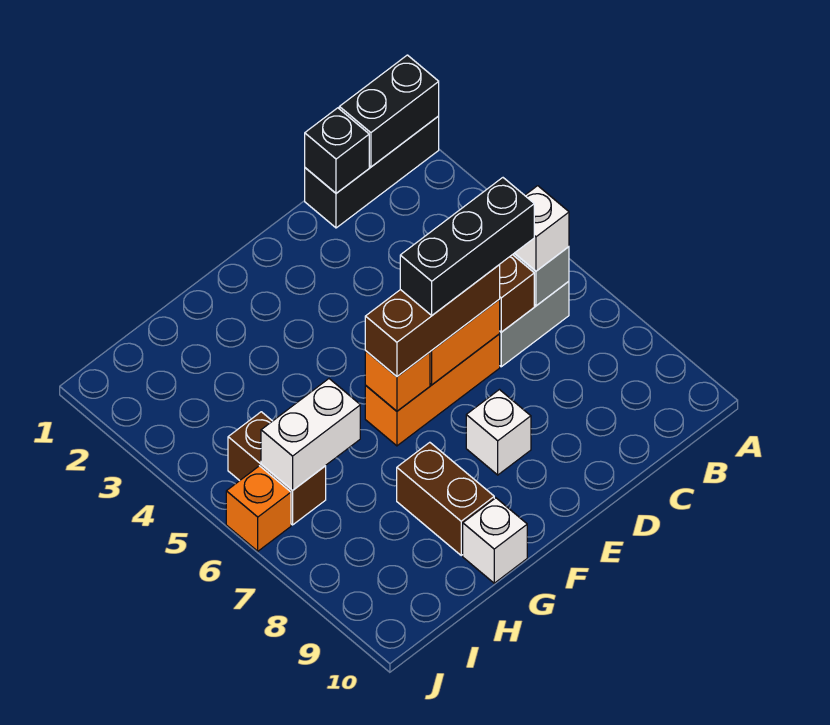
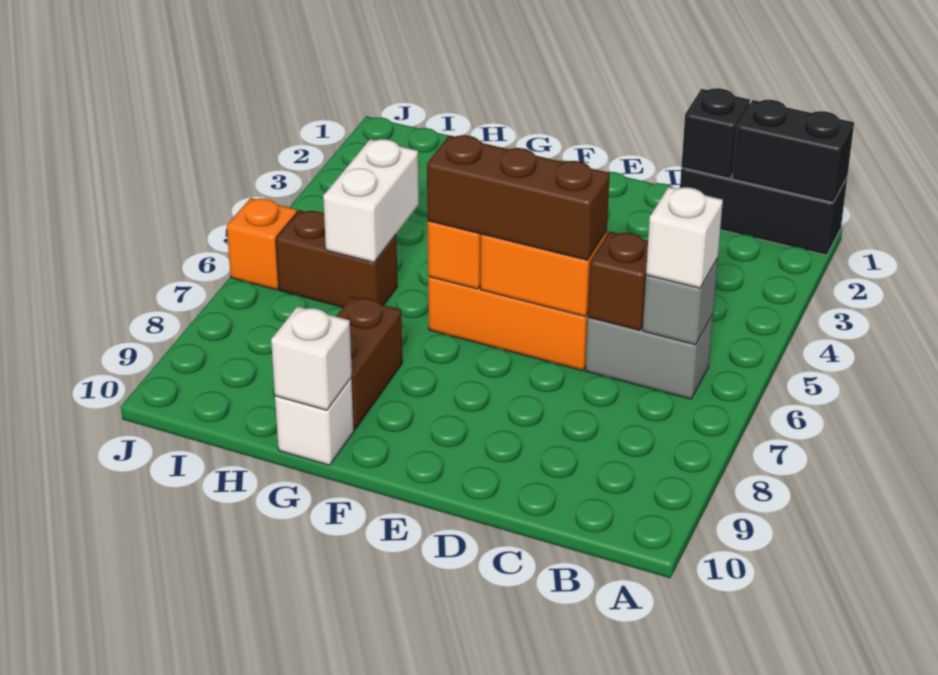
black brick C6:E6 level 4 -> none
white brick E8 level 1 -> white brick G10 level 2
white brick H6:I6 level 2 -> white brick H5:H6 level 2
brown brick I5:I6 level 1 -> brown brick H6:I6 level 1

